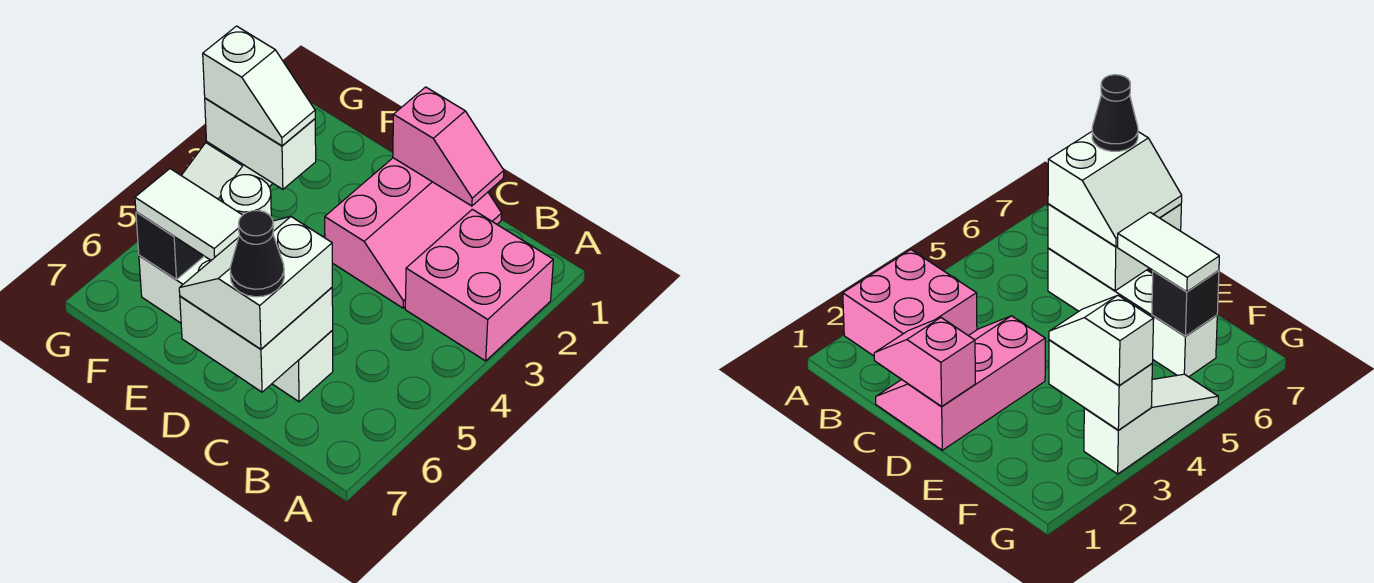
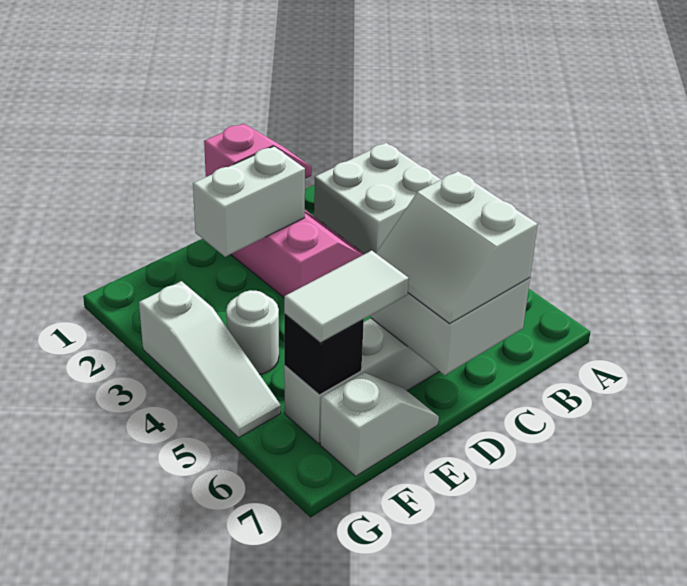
pink brick A2:B3 level 1 -> white brick A2:B3 level 1
black cone C7 level 4 -> none
white brick F3:G3 level 2 -> white brick D2:E2 level 2
white slope F3:G3 level 3 top G -> white slope E7:F7 level 1 top F

